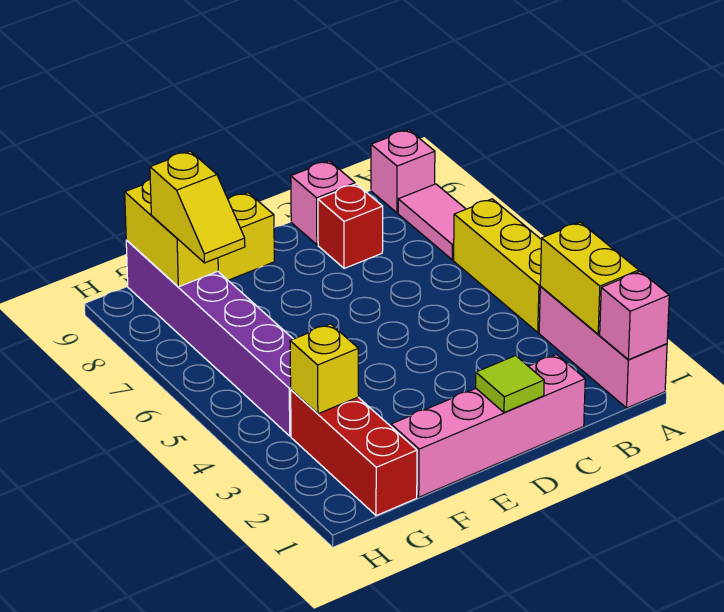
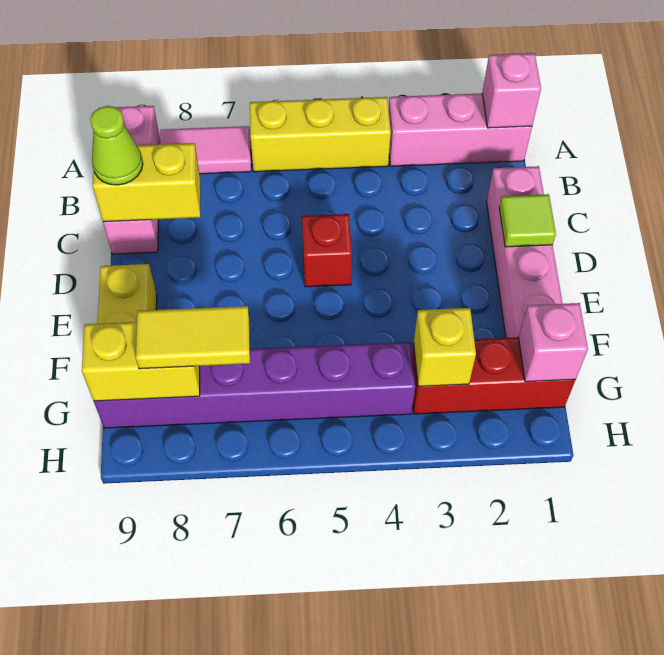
yellow brick A2:A3 level 2 -> yellow brick C8:C9 level 2
red brick C8 level 1 -> red brick D5 level 1
none -> lime cone C9 level 3
none -> pink brick G1 level 2
yellow slope G7:G8 level 3 top 8 -> yellow tile G7:G8 level 3

